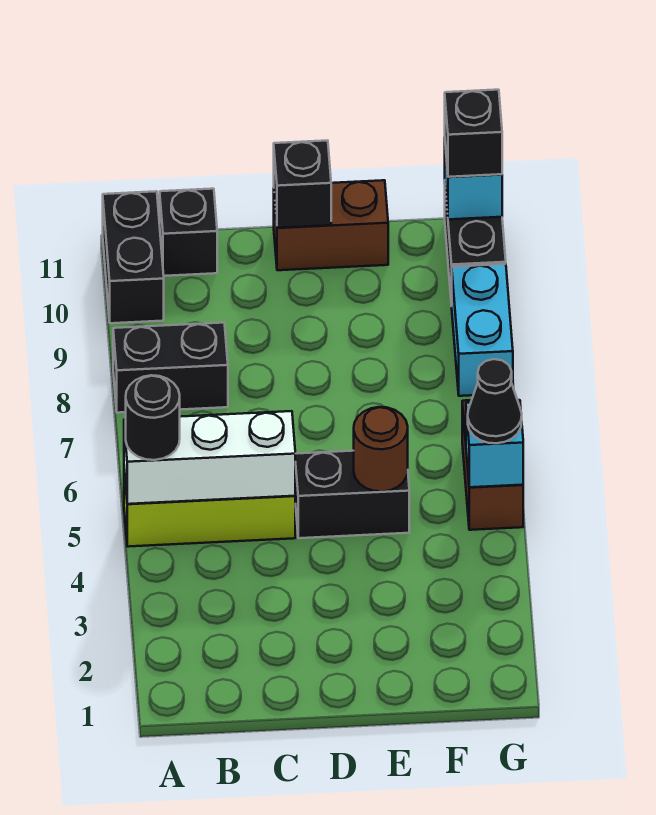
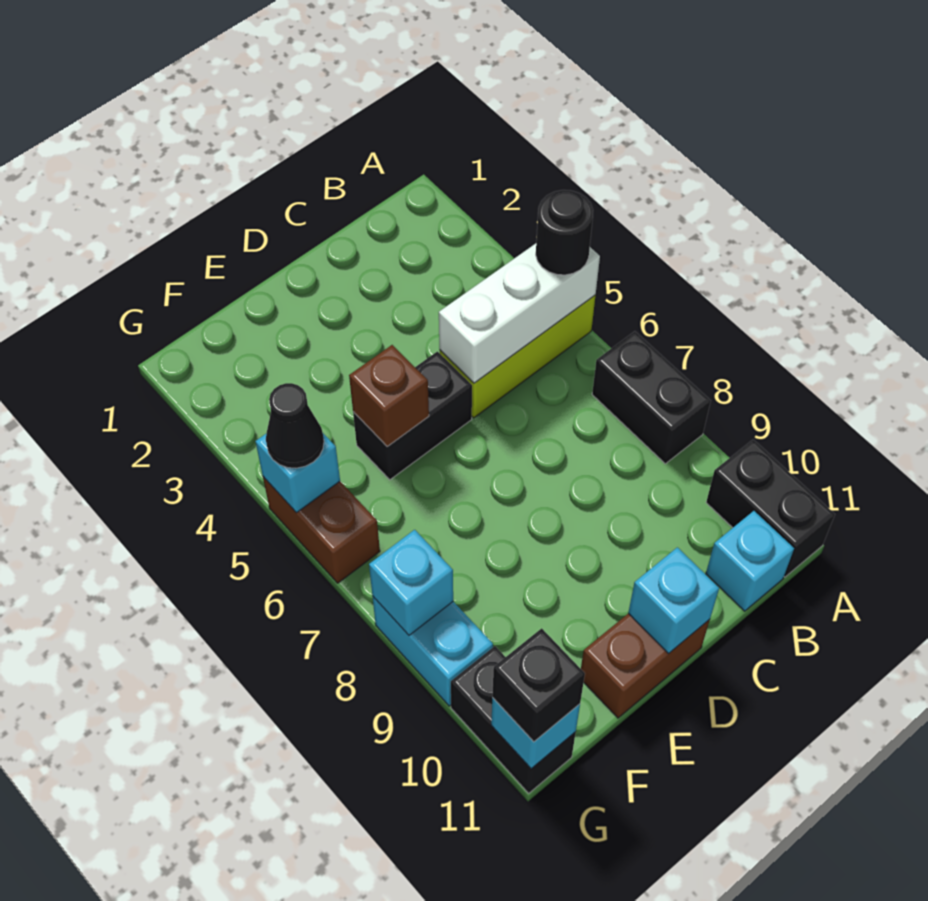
black brick A8:B8 level 1 -> black brick A7:A8 level 1
black brick B11 level 1 -> cyan brick B11 level 1
black brick D11 level 2 -> cyan brick D11 level 2
brown round brick E5 level 2 -> brown brick E5 level 2
none -> cyan brick G8 level 2

